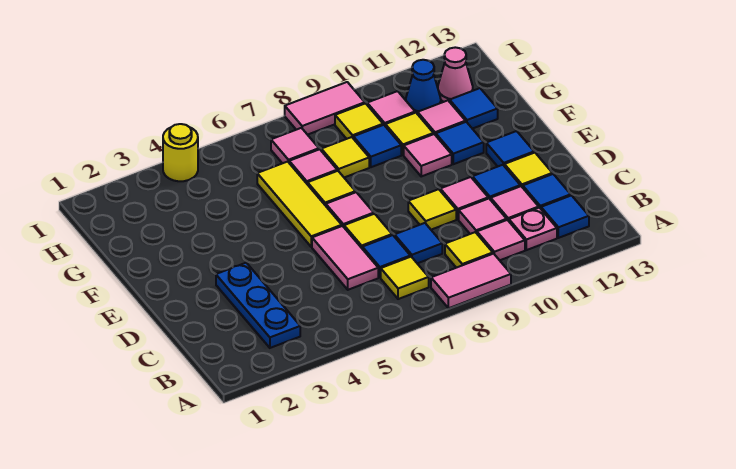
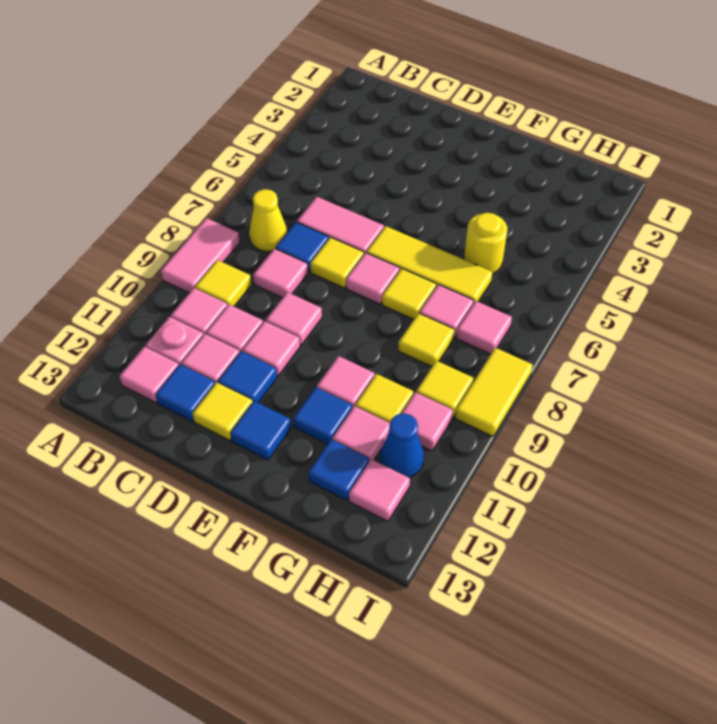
blue plate B3:D3 level 1 -> none
yellow tile B7 level 1 -> yellow cone B7 level 1
blue tile B12 level 1 -> pink tile B12 level 1
blue tile C8 level 1 -> pink tile C8 level 1
yellow tile D9 level 1 -> pink tile D9 level 1
blue tile G9 level 1 -> none
pink cone H12 level 1 -> pink tile H12 level 1
yellow round brick I4 level 1 -> yellow round brick G5 level 1
pink tile I8:I9 level 1 -> yellow tile I8:I9 level 1

